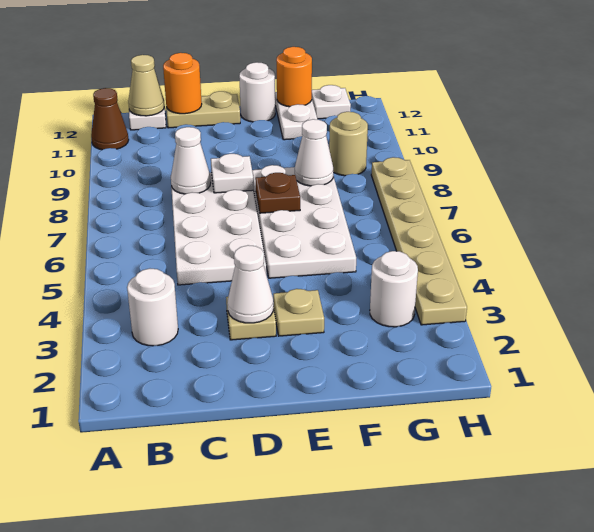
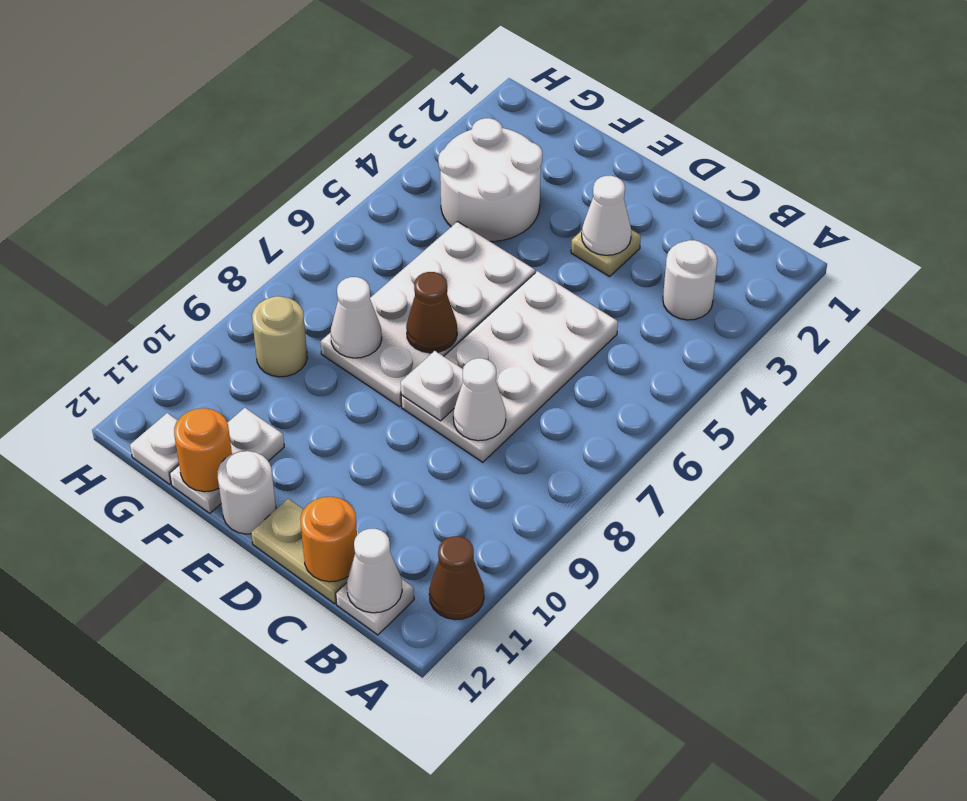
tan cone B12 level 2 -> white cone B12 level 2
tan plate E3 level 1 -> none
brown plate E7 level 2 -> brown cone E7 level 2
white round brick G3 level 1 -> white round brick F3:G4 level 1
tan plate H3:H8 level 1 -> none

